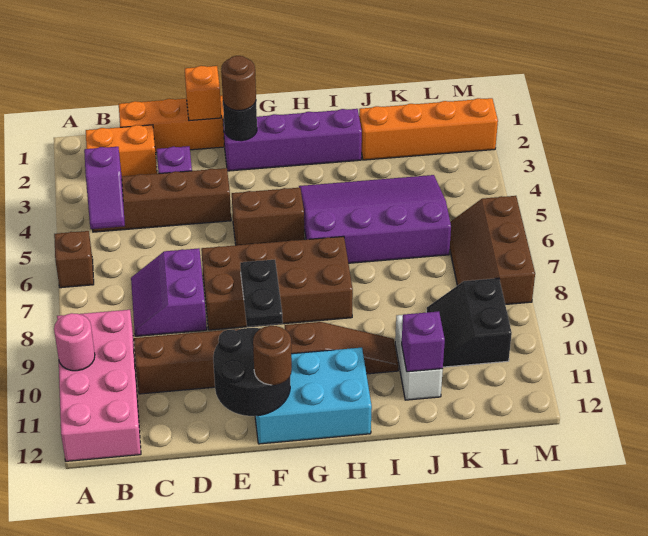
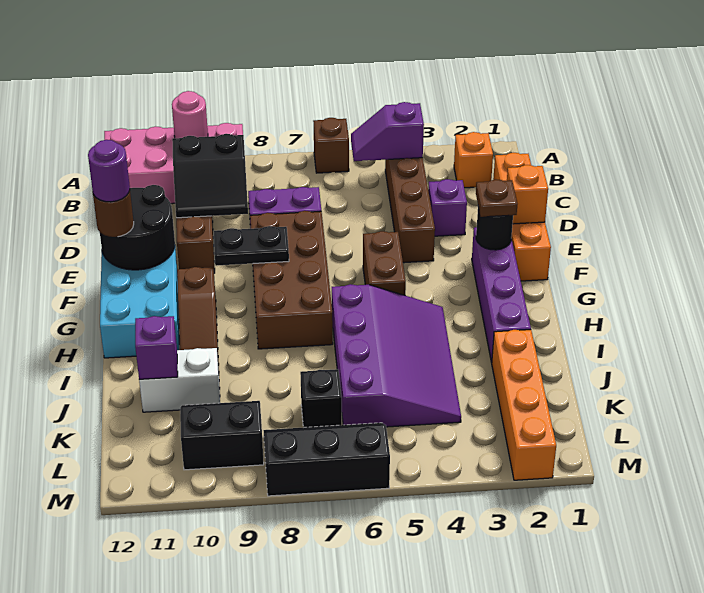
orange brick B2:C2 level 1 -> orange brick B2 level 1
none -> black slope C9:D10 level 2 top C
brown round brick F2 level 3 -> brown plate F2 level 3
none -> purple round brick F12 level 4
none -> black brick K7 level 1
brown slope L6:M8 level 1 top M -> black slope L6:M8 level 1 top M

